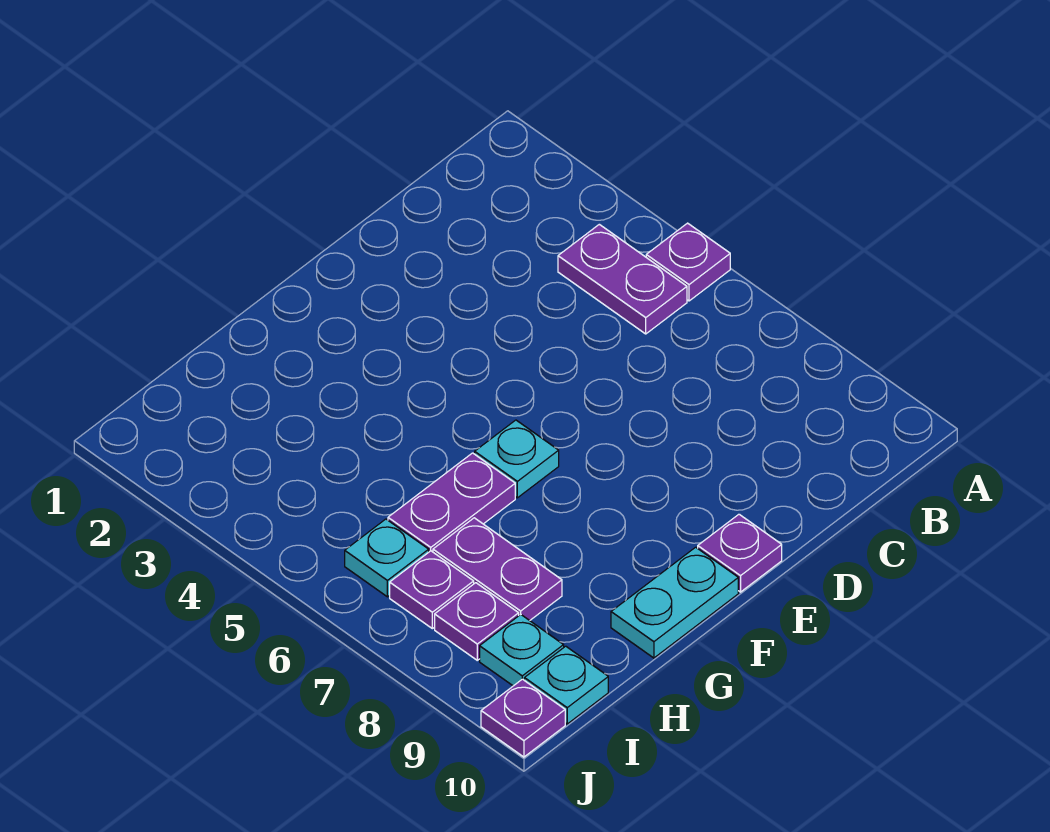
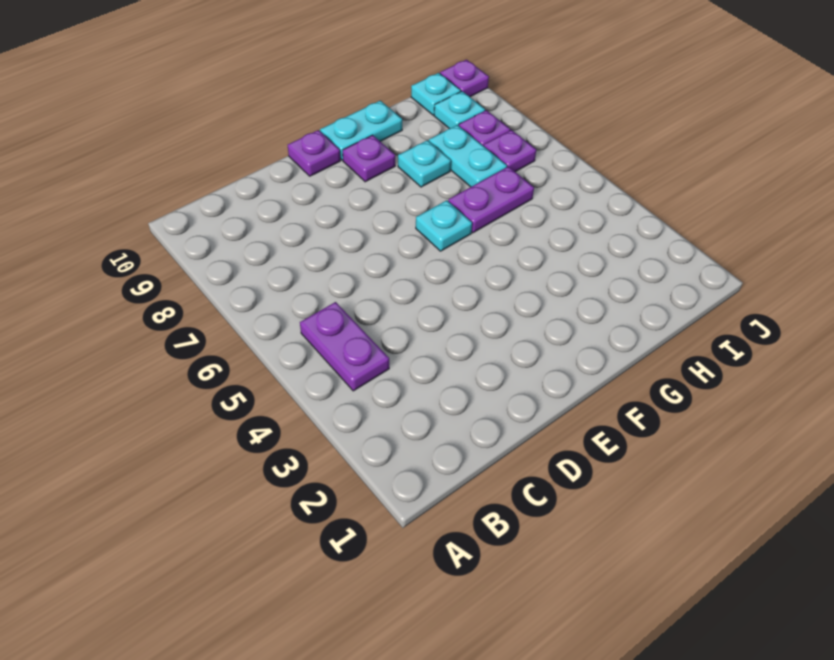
purple plate A5 level 1 -> purple plate F9 level 1
purple plate H7:H8 level 1 -> cyan plate H7:H8 level 1
cyan plate I6 level 1 -> cyan plate G8 level 1

